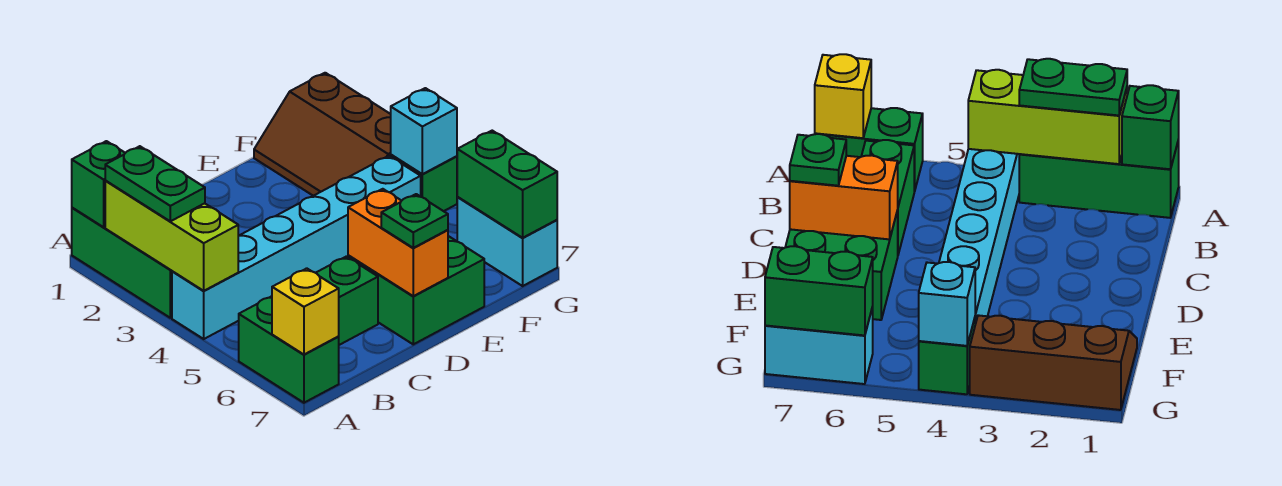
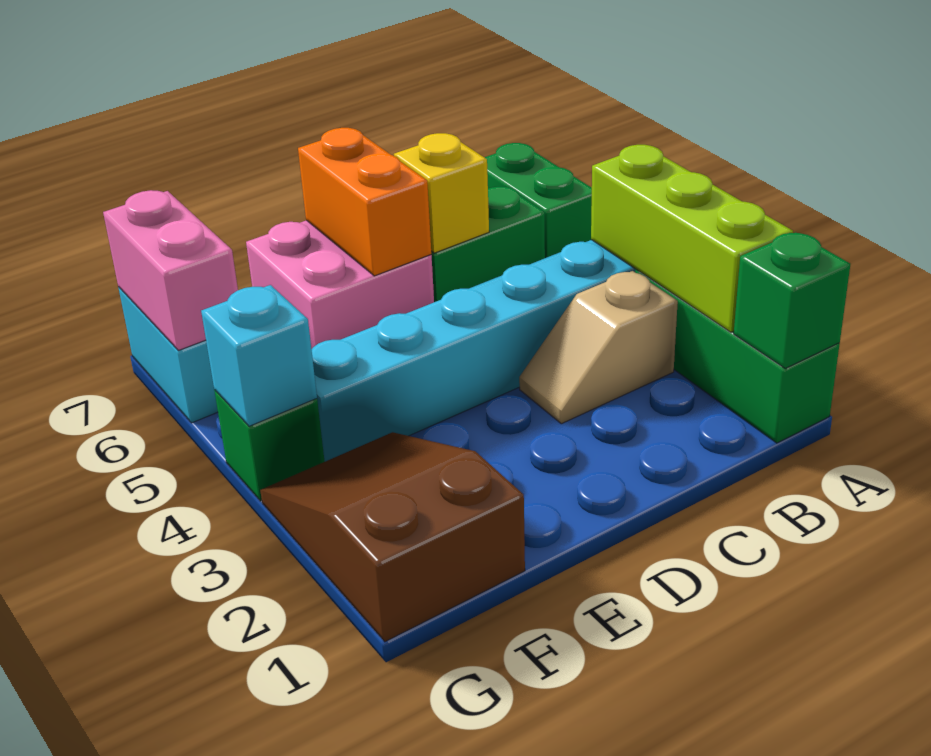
green plate A2:A3 level 3 -> none
yellow brick A7 level 2 -> yellow brick C6 level 2
none -> tan slope B3:C3 level 1 top B
green brick D6:E7 level 1 -> pink brick D6:E7 level 1
green plate D7 level 3 -> none
brown slope F1:G3 level 1 top G -> brown slope F1:G3 level 1 top 1
green brick G6:G7 level 2 -> pink brick G6:G7 level 2

